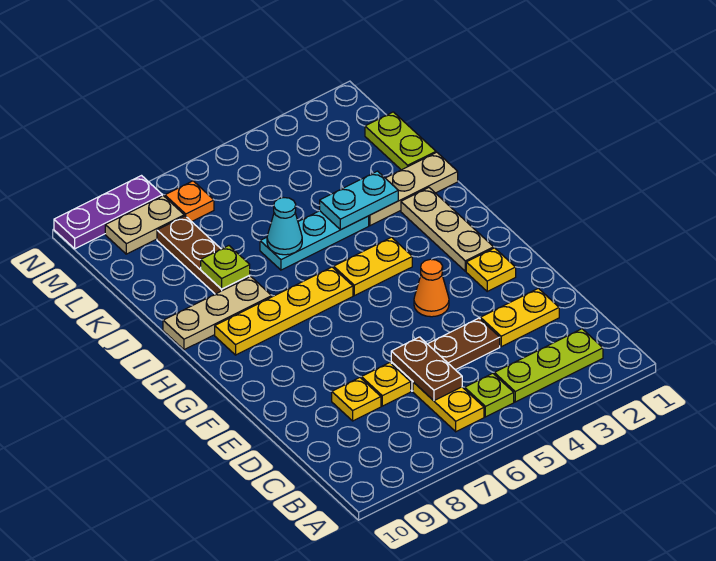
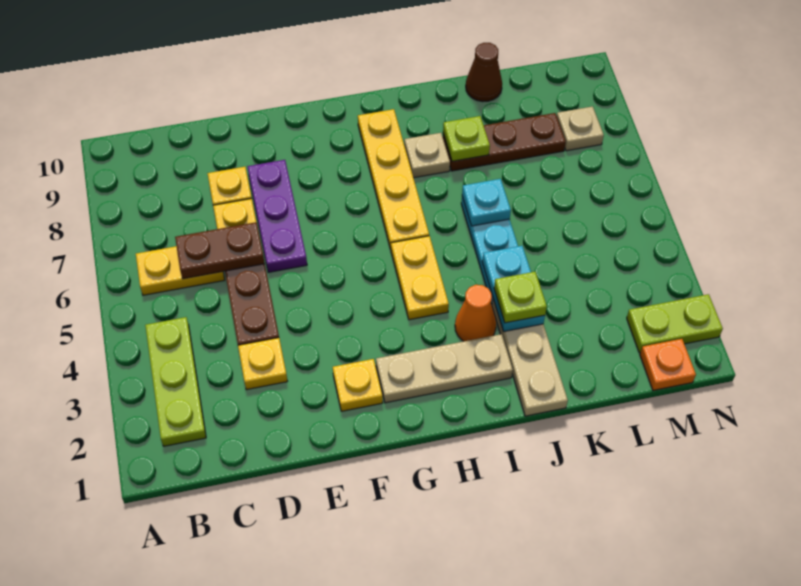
lime plate B5 level 1 -> lime plate J3 level 3
yellow plate D2:D3 level 1 -> yellow plate D3 level 1
orange cone F4 level 1 -> orange cone I3 level 1
tan plate I8:I10 level 1 -> tan plate I8 level 1
cyan cone J6 level 2 -> cyan plate J6 level 2
lime plate K1:L1 level 1 -> lime plate M2:N2 level 1
none -> brown cone K10 level 1
orange plate M7 level 1 -> orange plate M1 level 1
tan plate M8:M9 level 1 -> tan plate M8 level 1
purple plate N8:N10 level 1 -> purple plate E6:E8 level 1

